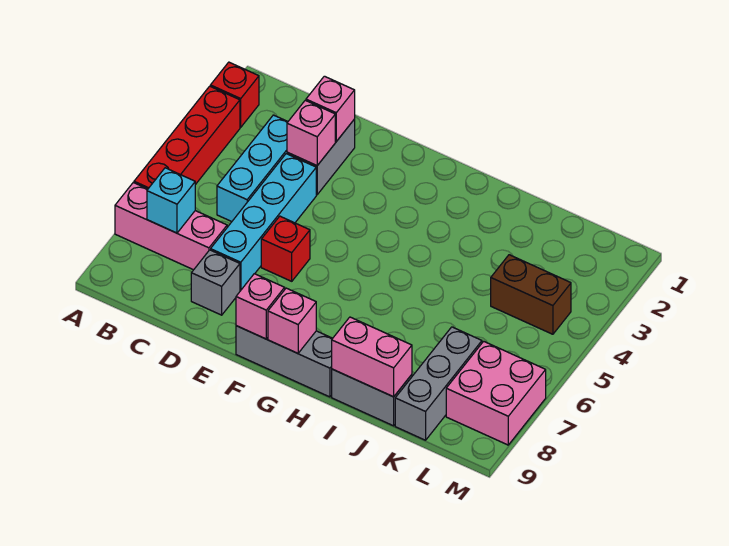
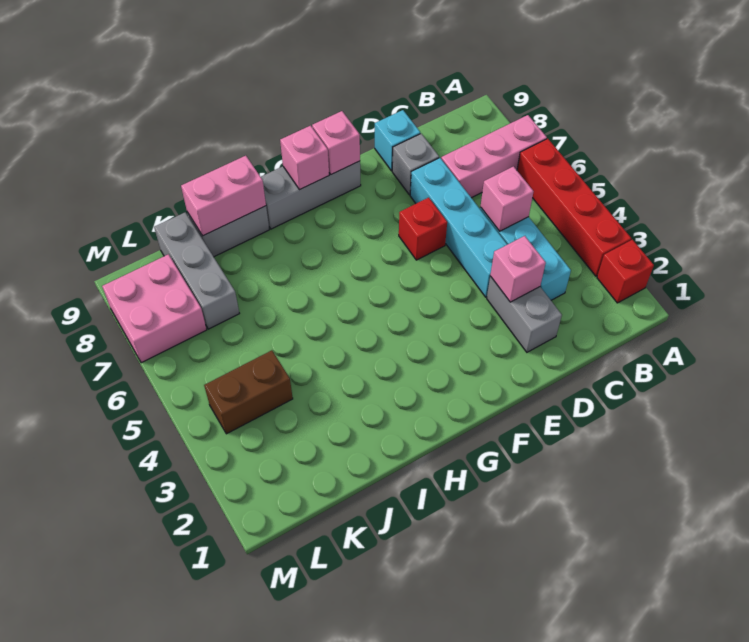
cyan brick B7 level 2 -> cyan brick D9 level 1
pink brick D2 level 2 -> pink brick C5 level 2

